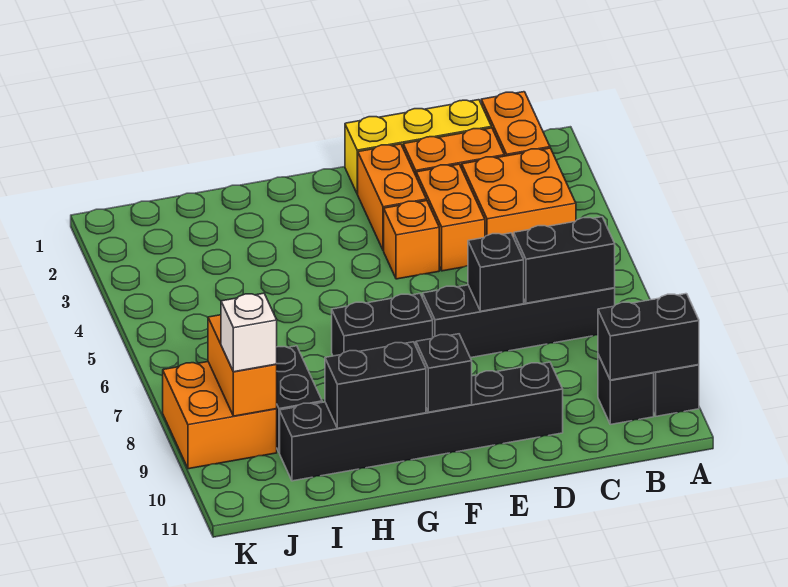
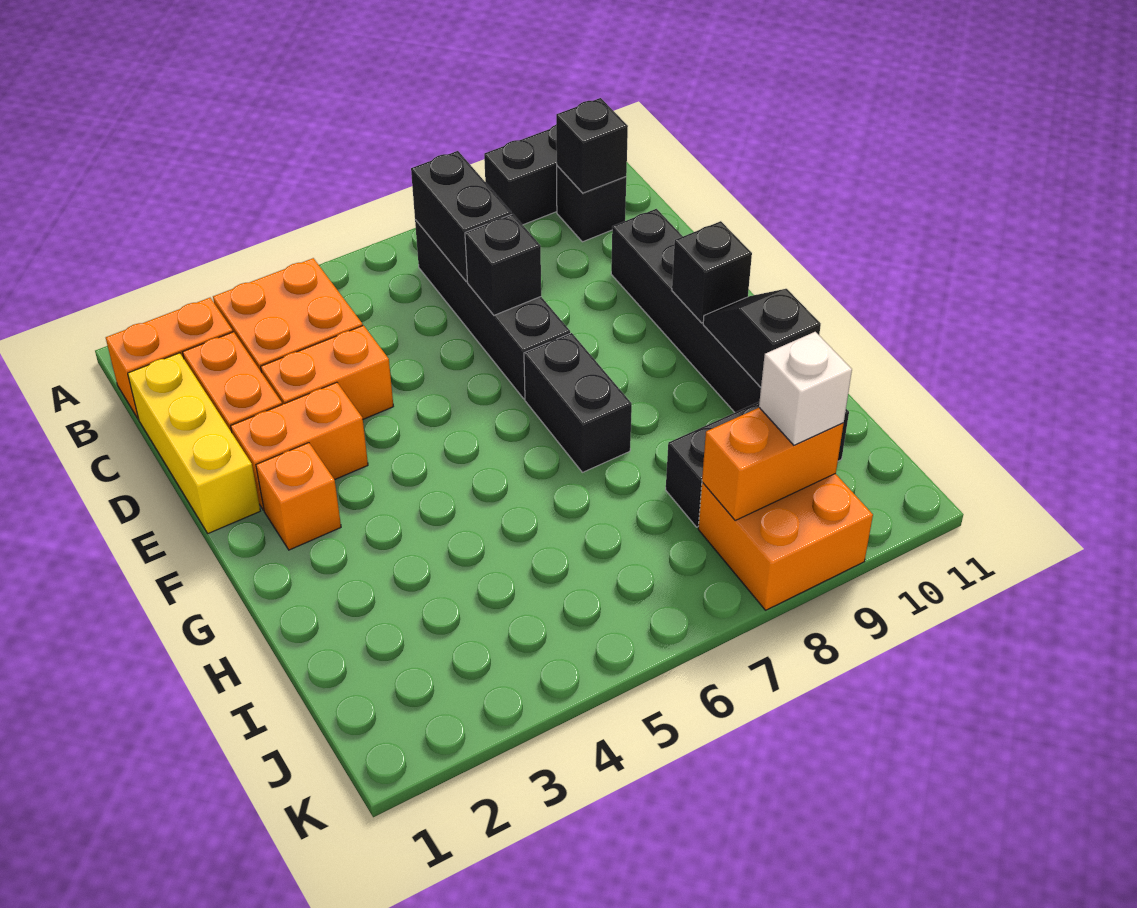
black brick A10:B10 level 2 -> black brick B10 level 2
orange brick E4 level 1 -> orange brick F2 level 1
black brick G10:H10 level 2 -> black slope G10:H10 level 2 top H

